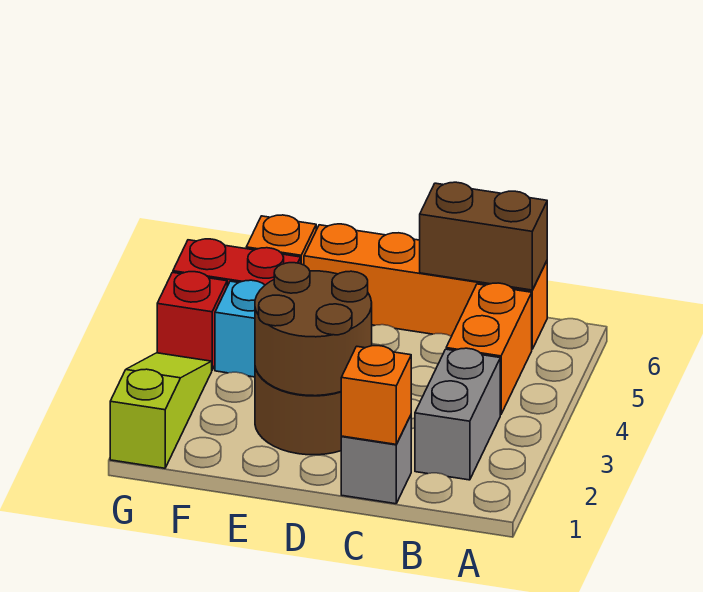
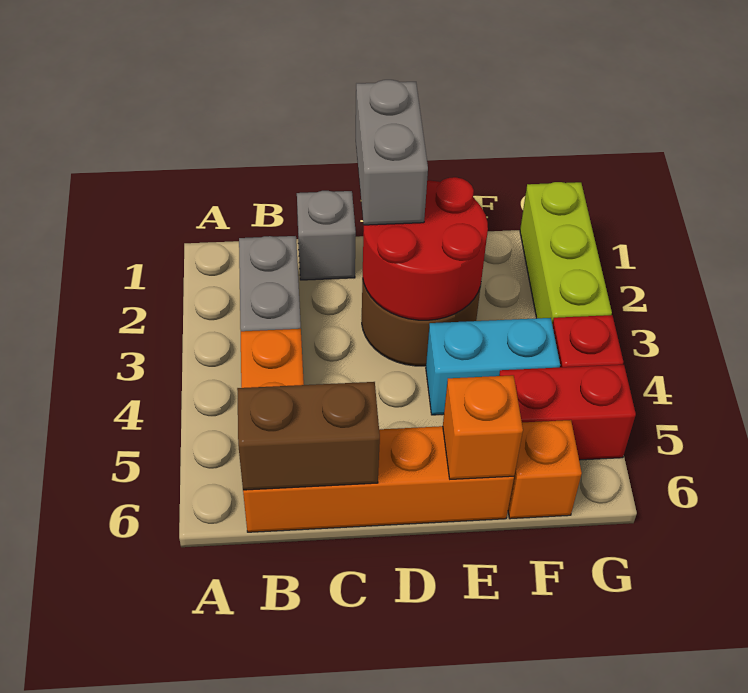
orange brick C1 level 2 -> orange brick E6 level 2
none -> grey brick D1:D2 level 3
brown round brick D2:E3 level 2 -> red round brick D2:E3 level 2
lime slope G1:G3 level 1 top 1 -> lime brick G1:G3 level 1

